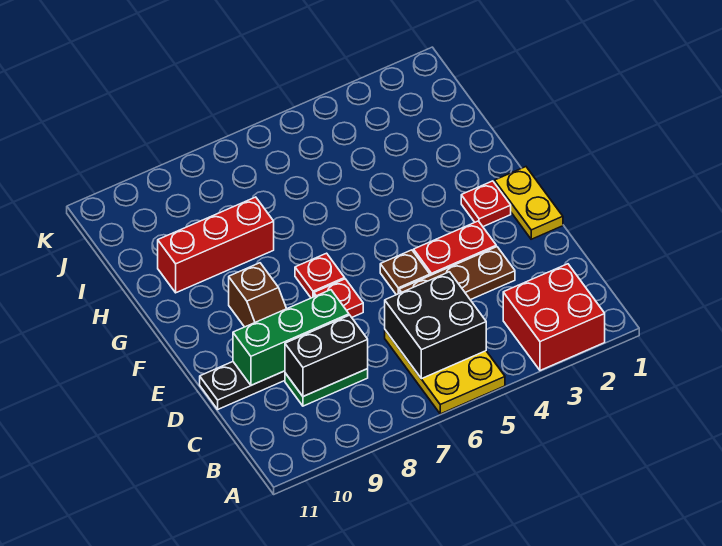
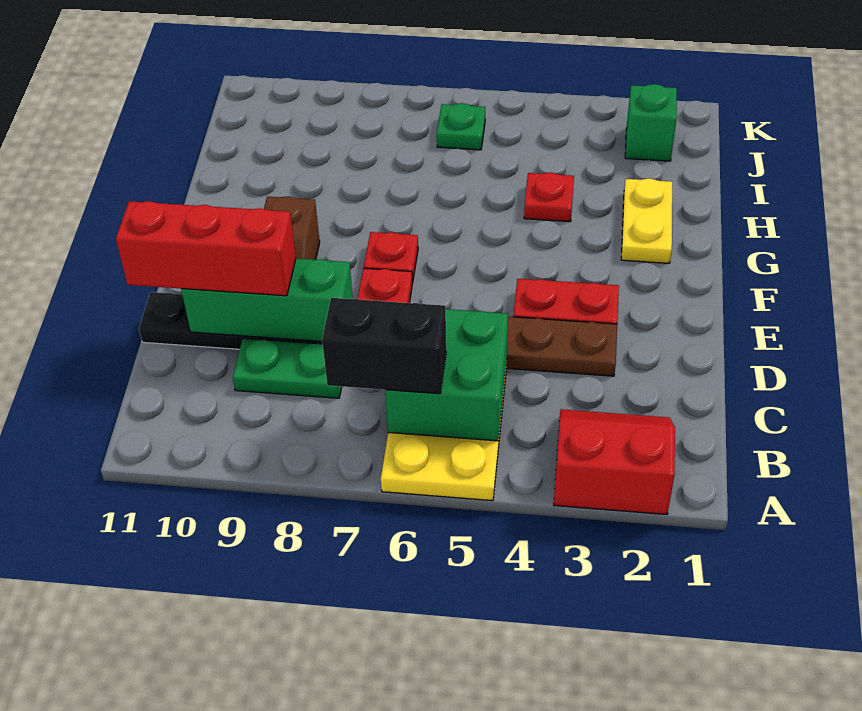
red brick A2:B3 level 1 -> red slope A2:B3 level 1 top A
black brick B5:C6 level 2 -> green brick B5:C6 level 2
black brick C8:C9 level 2 -> black brick B6:B7 level 3
yellow plate E1:F1 level 1 -> yellow plate G2:H2 level 1
brown plate E5 level 1 -> none
red plate F2 level 1 -> red plate H4 level 1
red brick H8:H10 level 1 -> red brick D9:D11 level 3
none -> green brick J2 level 1
none -> green plate J6 level 1

